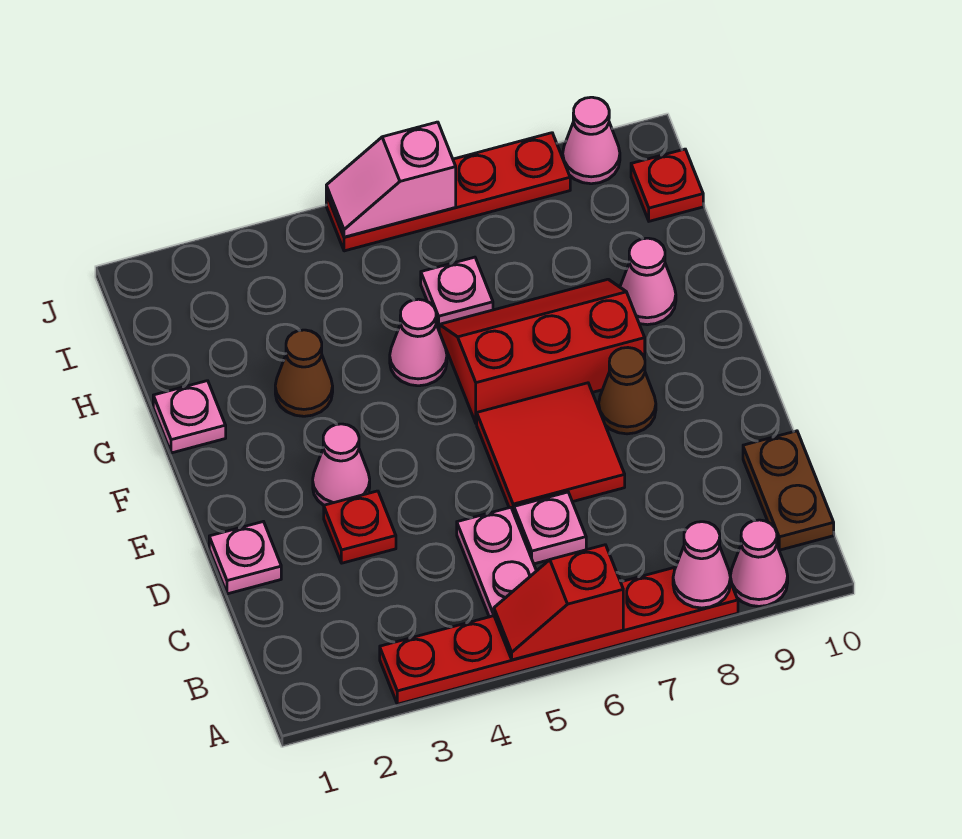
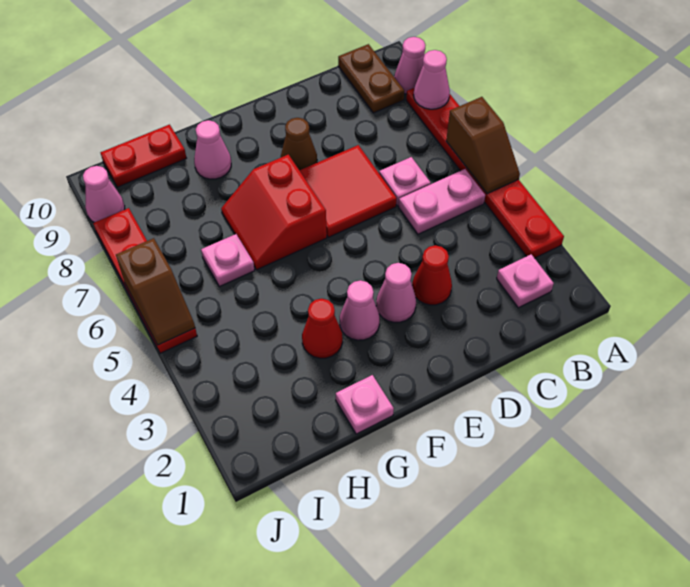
red slope A5:A6 level 2 top 6 -> brown slope A5:A6 level 2 top 6
brown plate B10:C10 level 1 -> brown plate B9:B10 level 1
pink plate D1 level 1 -> pink plate B2 level 1
red plate D3 level 1 -> red cone D3 level 1
red slope F6:G8 level 1 top F -> red slope F6:G7 level 1 top F
brown cone G3 level 1 -> red cone G3 level 1
pink cone G5 level 1 -> pink cone F3 level 1
red plate I10 level 1 -> red plate H10:I10 level 1
pink slope J5:J6 level 2 top 6 -> brown slope J5:J6 level 2 top 6

